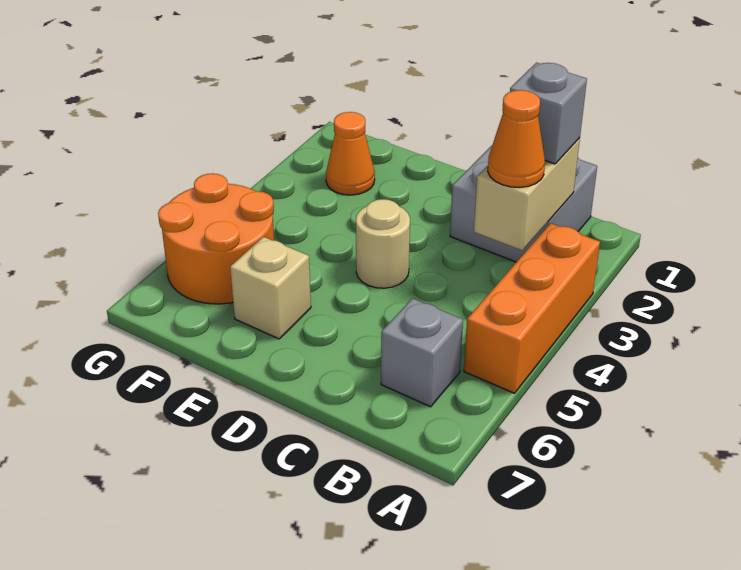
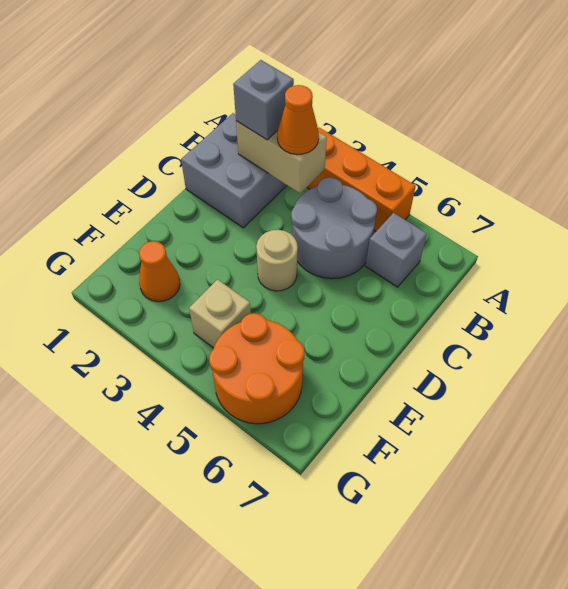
none -> grey round brick B4:C5 level 1
tan brick E6 level 1 -> tan brick F4 level 1

